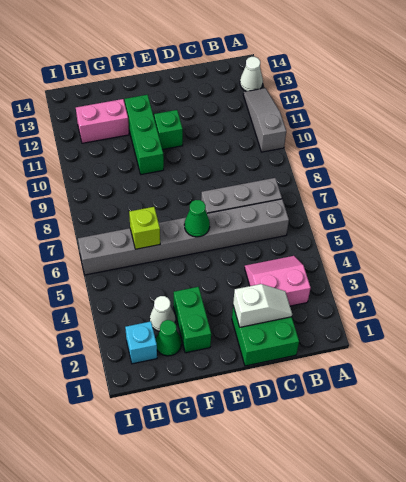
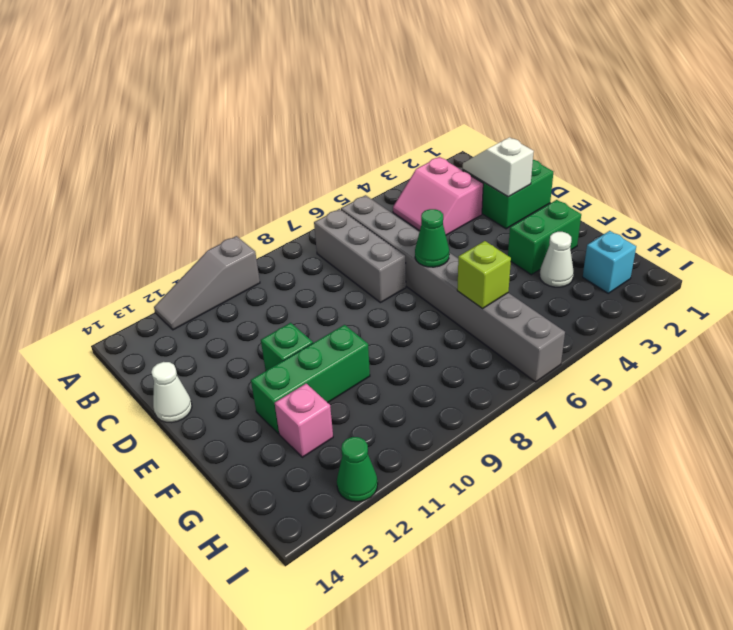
white cone A13 level 1 -> white cone D14 level 1
green cone G2 level 1 -> green cone I12 level 1
pink brick G12:H12 level 1 -> pink brick G12 level 1

